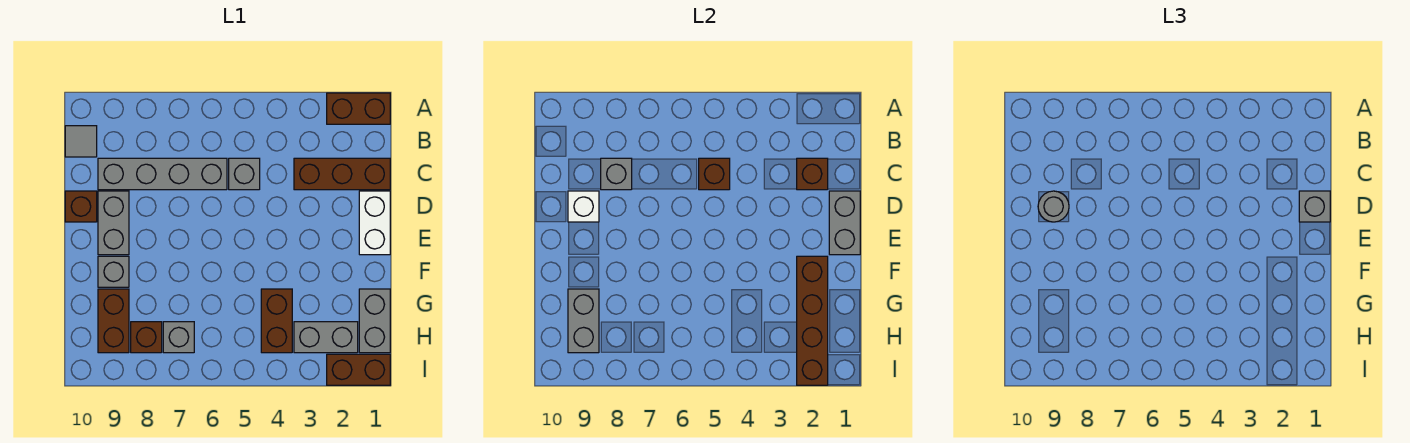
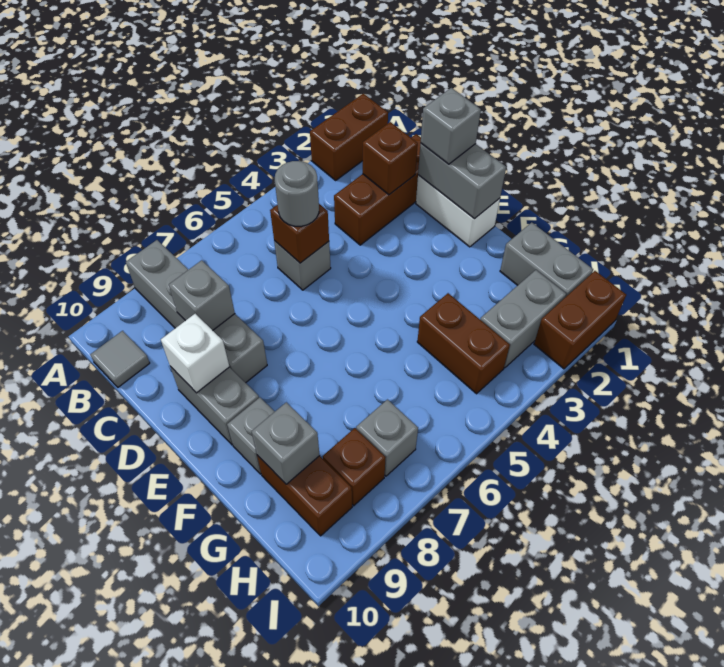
grey brick C6:C9 level 1 -> grey brick A8:D8 level 1
grey round brick D9 level 3 -> grey round brick C5 level 3
brown brick D10 level 1 -> none
brown brick F2:I2 level 2 -> none
grey brick G9:H9 level 2 -> grey brick G9 level 2

